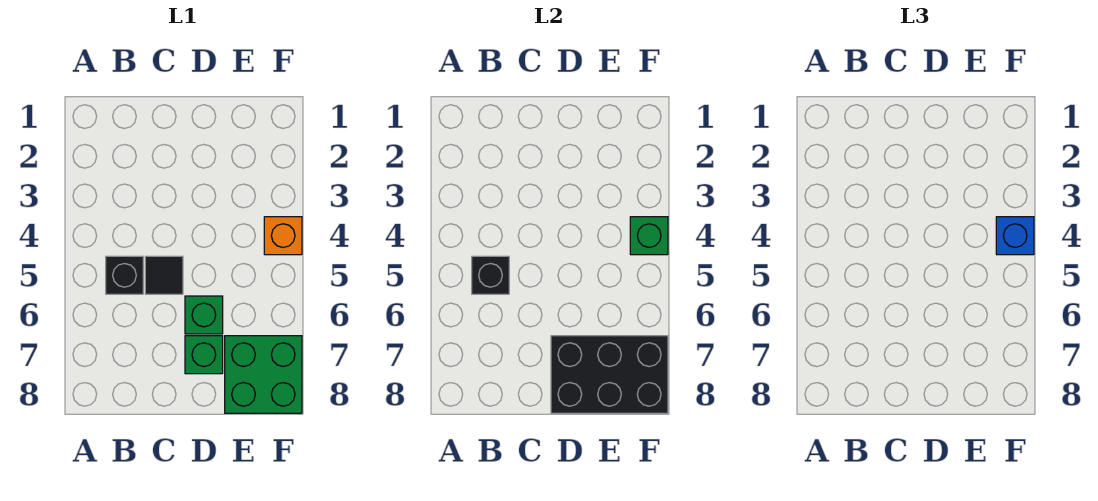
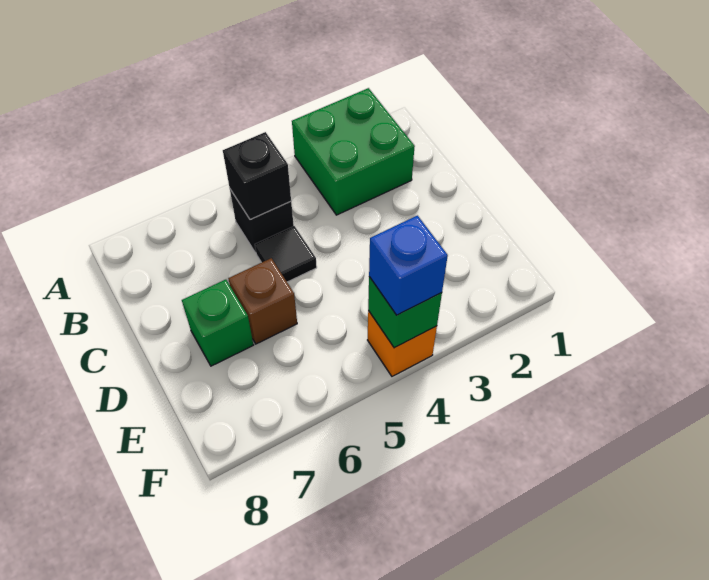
green brick D6 level 1 -> brown brick D6 level 1
black brick D7:F8 level 2 -> none
green brick E7:F8 level 1 -> green brick A2:B3 level 1

